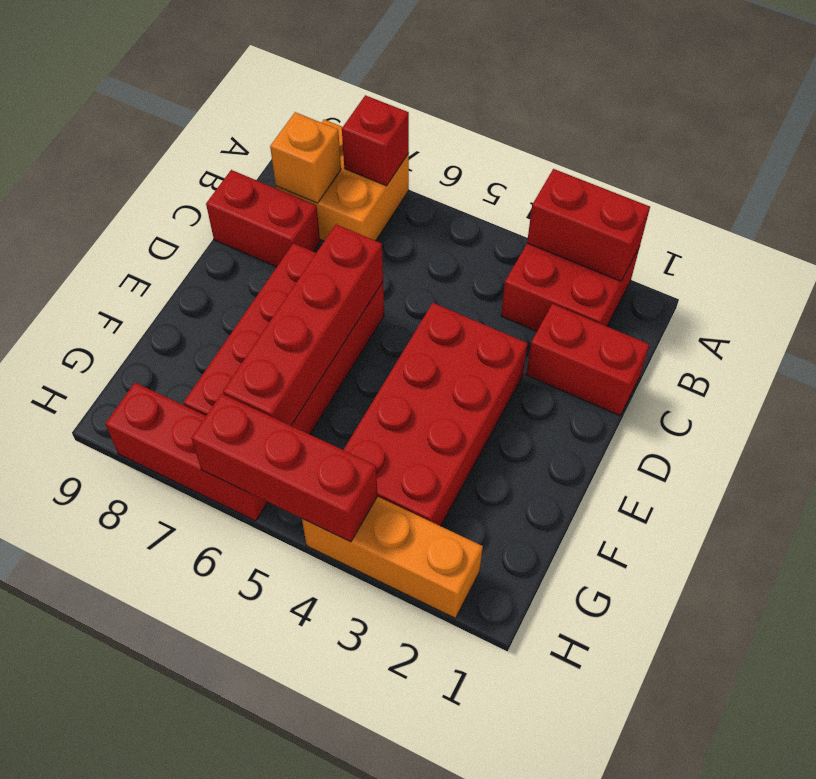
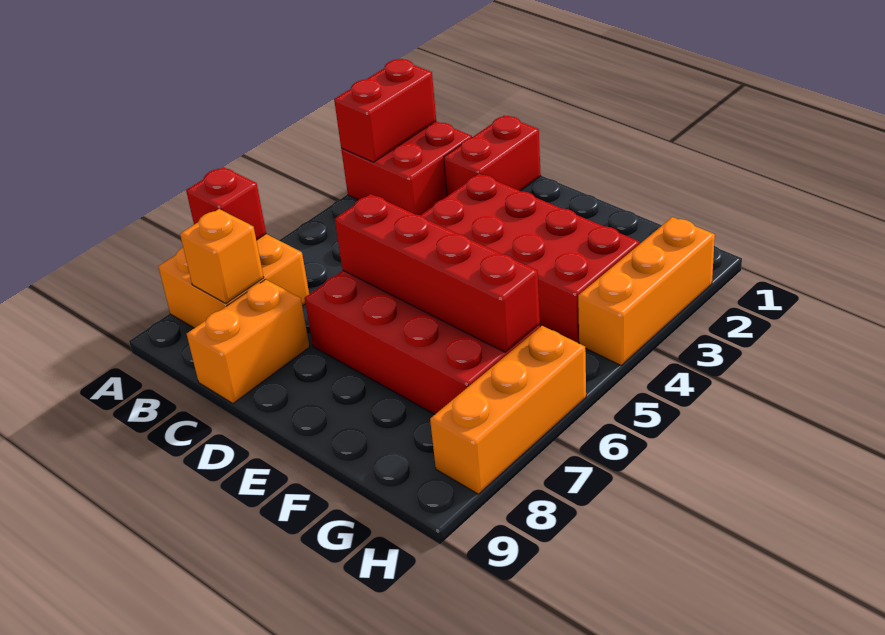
red brick C8:C9 level 1 -> orange brick C8:C9 level 1
red brick H4:H6 level 2 -> none
red brick H6:H8 level 1 -> orange brick H6:H8 level 1

